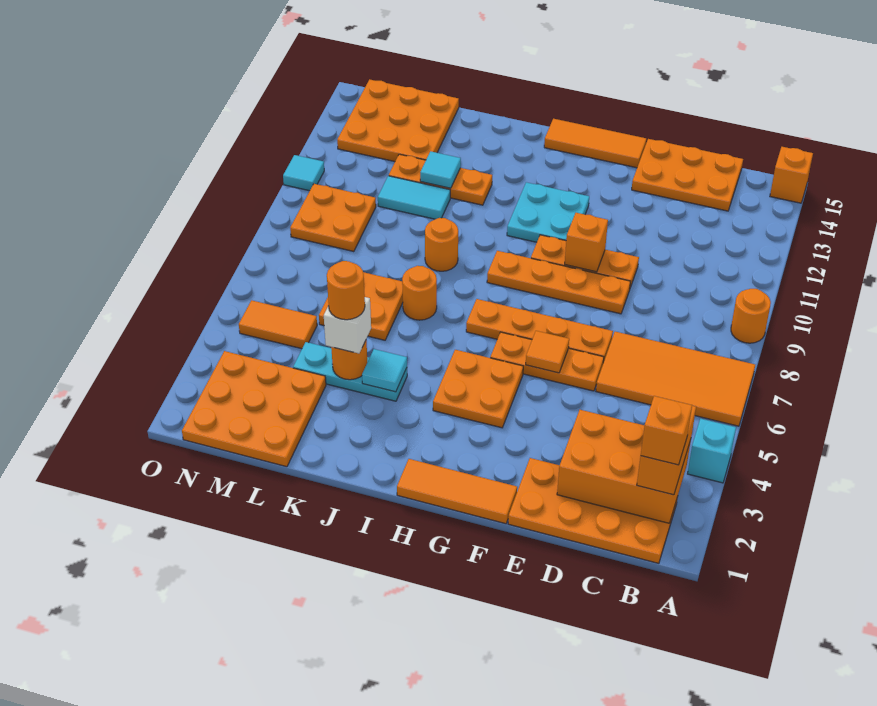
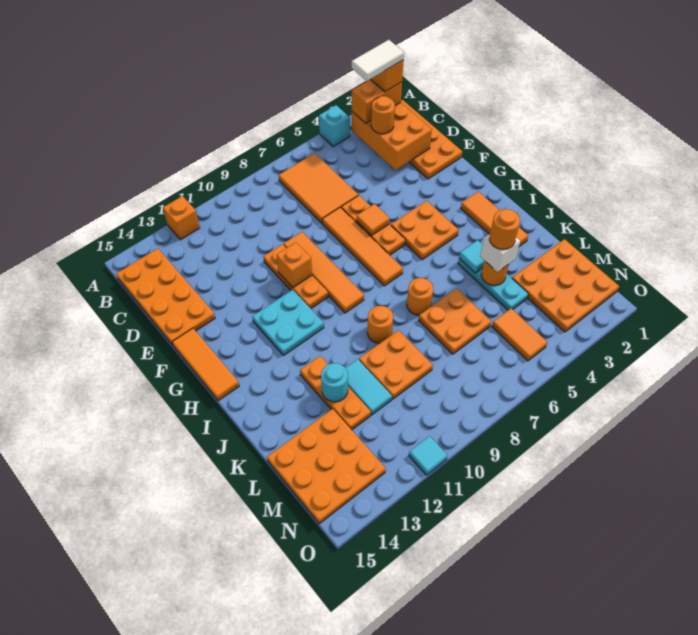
orange tile A6:D7 level 1 -> orange tile B6:D7 level 1
orange round brick A9 level 1 -> orange round brick C3 level 3
orange brick A15 level 1 -> orange brick A12 level 1
none -> white tile B2:B3 level 5
orange plate C14:E15 level 1 -> orange plate B14:E15 level 1
orange plate E7:H7 level 1 -> orange tile E7:H7 level 1
orange plate E9:H9 level 1 -> orange tile E9:H9 level 1
orange tile F1:H1 level 1 -> orange tile H2:J2 level 1
cyan tile K12 level 2 -> cyan round brick K12 level 2
orange plate M9:N10 level 1 -> orange plate K9:L10 level 1

